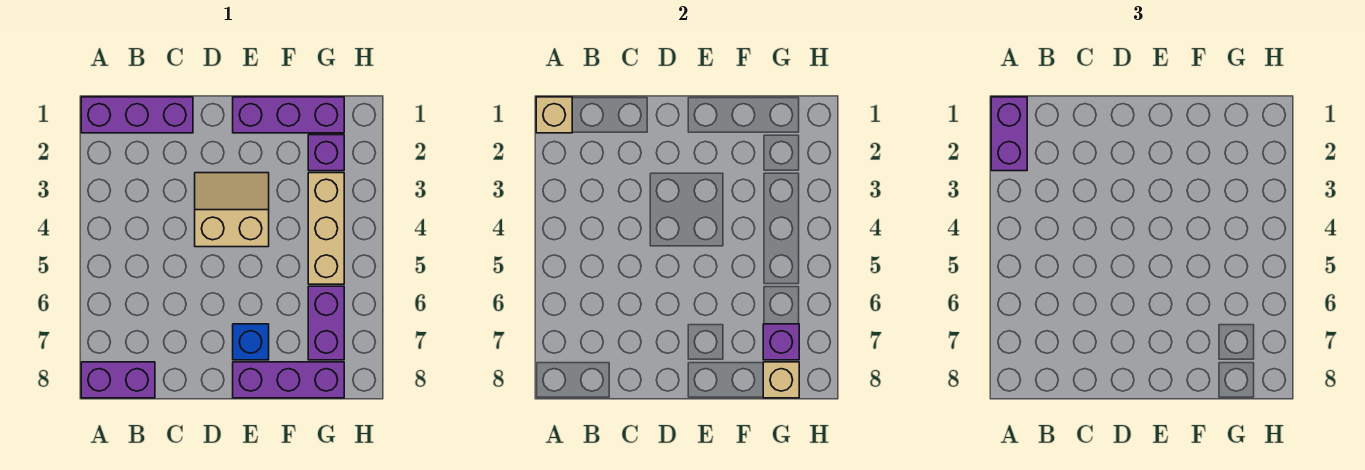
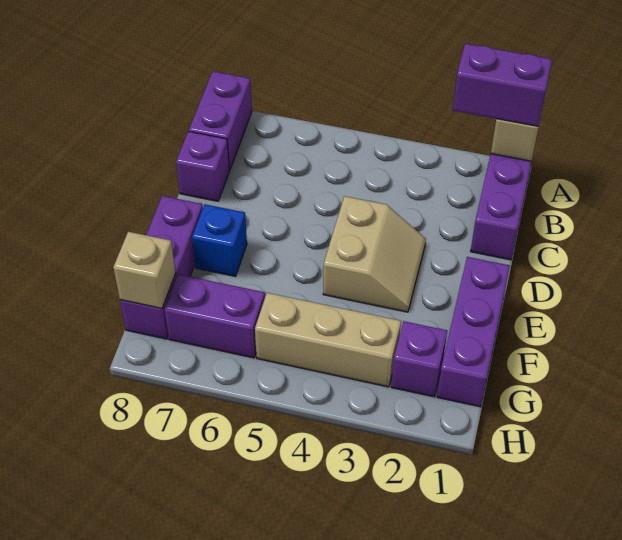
purple brick G7 level 2 -> purple brick C8 level 1

